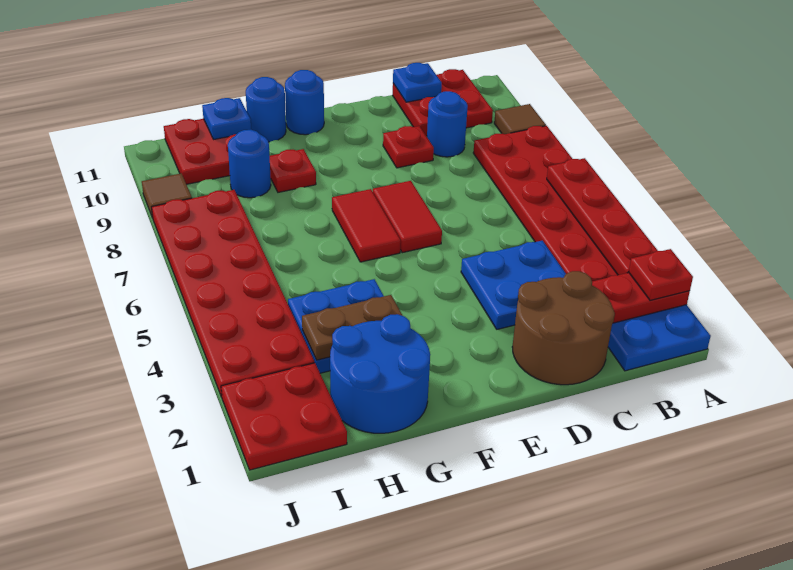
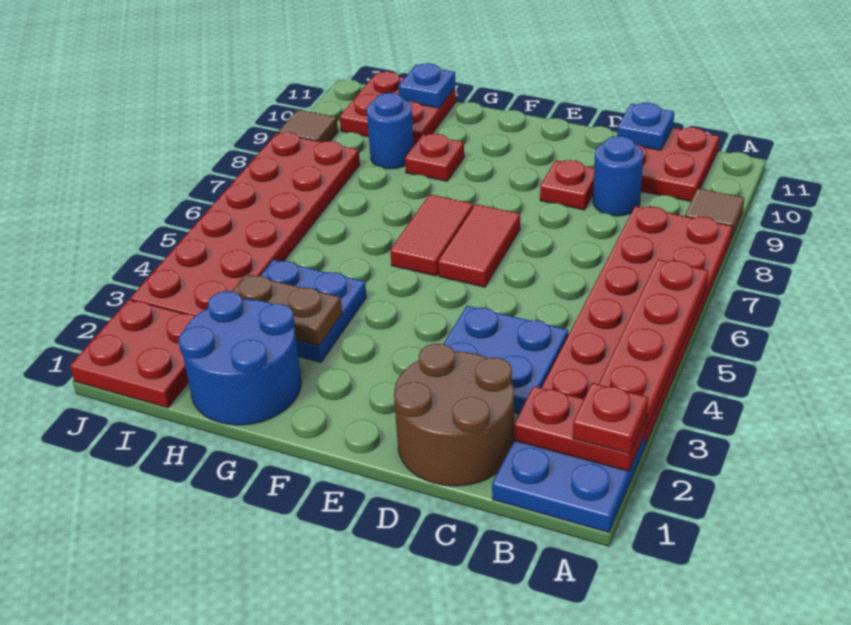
blue round brick F11 level 1 -> none
blue round brick G11 level 1 -> none

